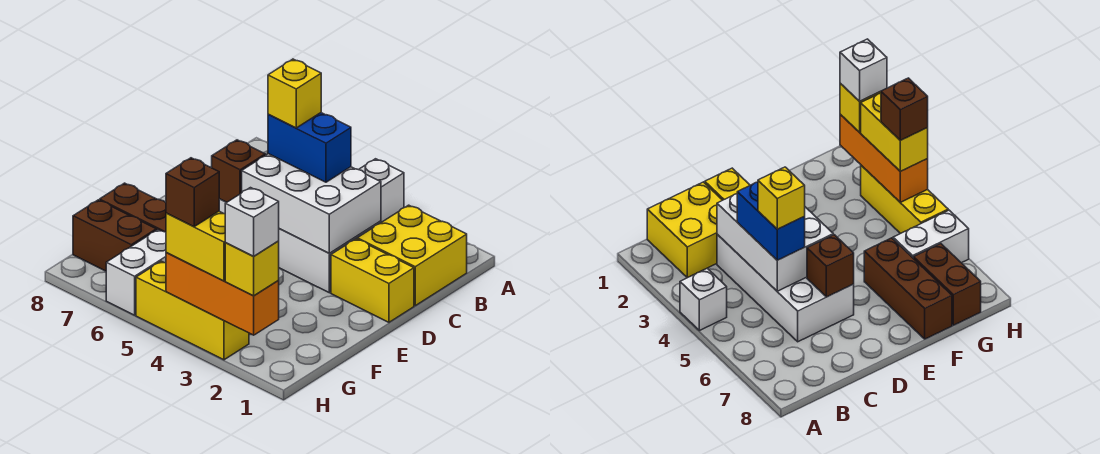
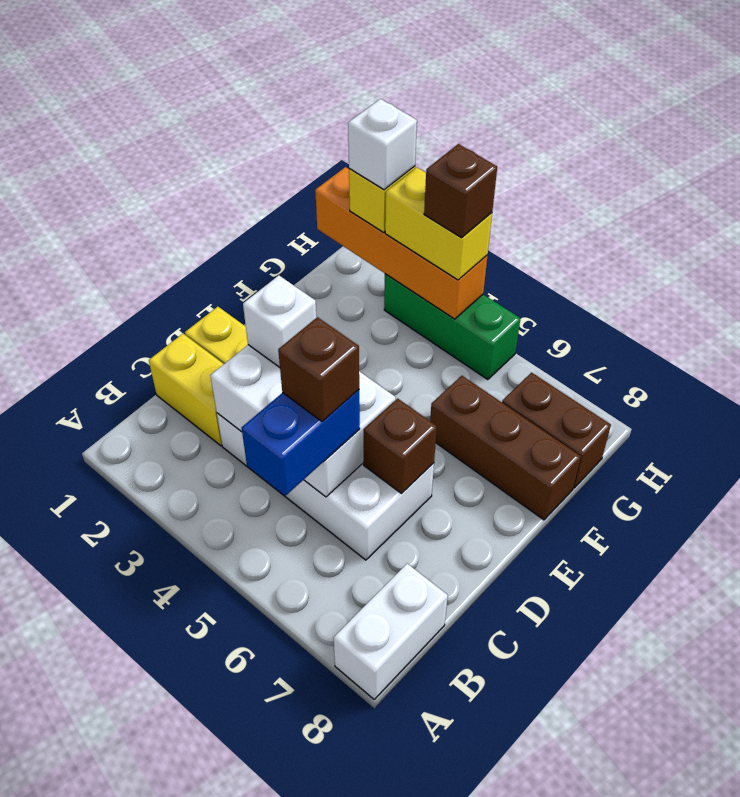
white brick A4 level 1 -> white brick D3 level 3
yellow brick B1:C2 level 1 -> yellow brick C1:C2 level 1
blue brick C4:C5 level 3 -> blue brick B5:C5 level 3
yellow brick C5 level 4 -> brown brick C5 level 4
white brick G6:H6 level 1 -> white brick A8:B8 level 1
orange brick H2:H4 level 2 -> orange brick H1:H4 level 2
yellow brick H3:H5 level 1 -> green brick H3:H5 level 1

